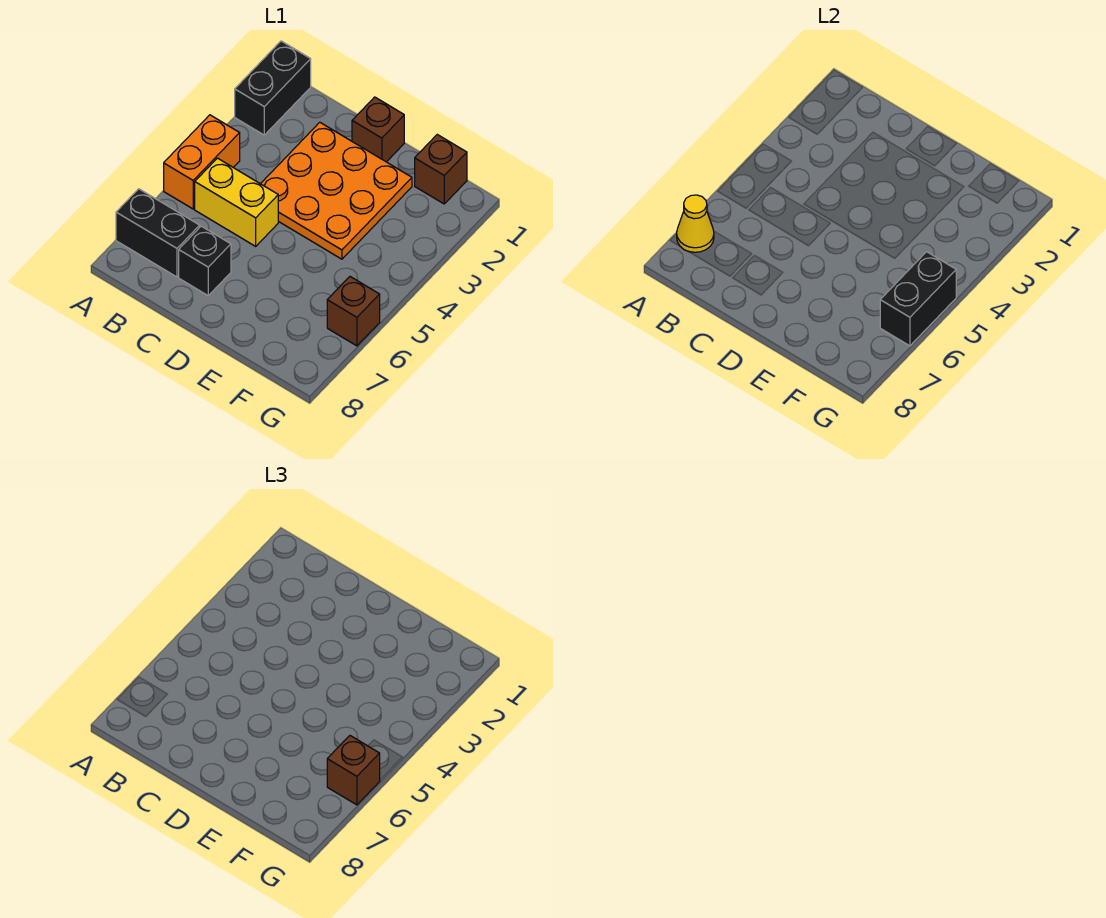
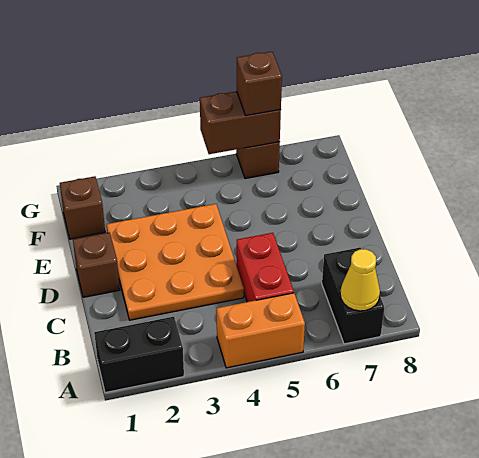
yellow brick B5:C5 level 1 -> red brick B5:C5 level 1
black brick C7 level 1 -> none
black brick G5:G6 level 2 -> brown brick G5:G6 level 2

